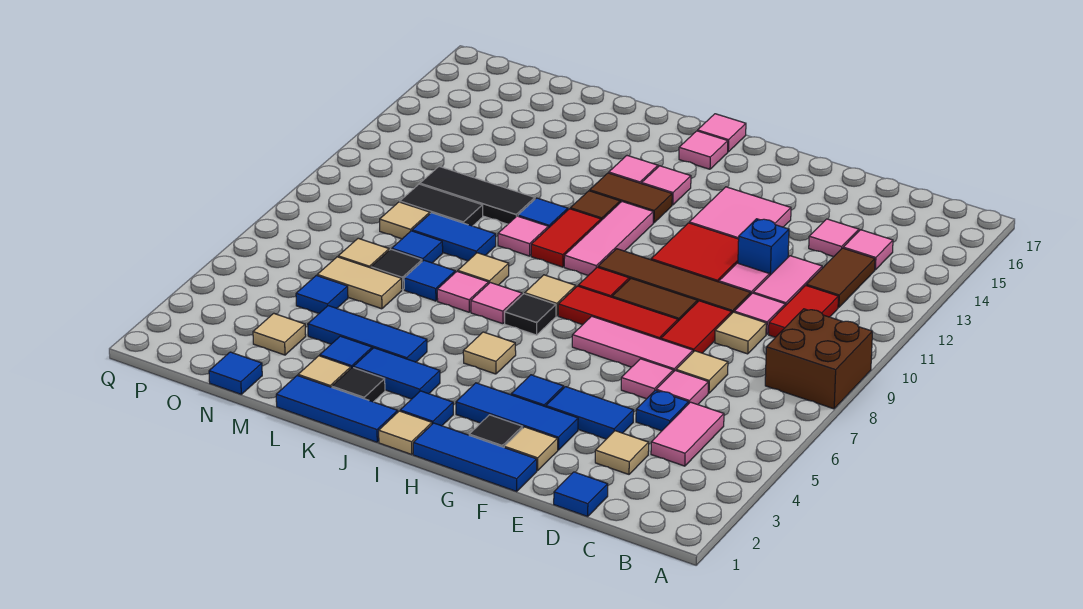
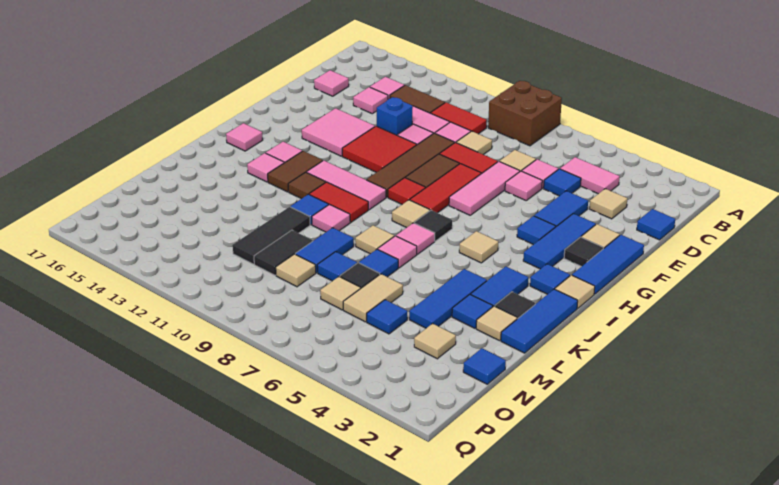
blue plate D5 level 1 -> blue tile D5 level 1
pink tile I17 level 1 -> pink tile D16 level 1

